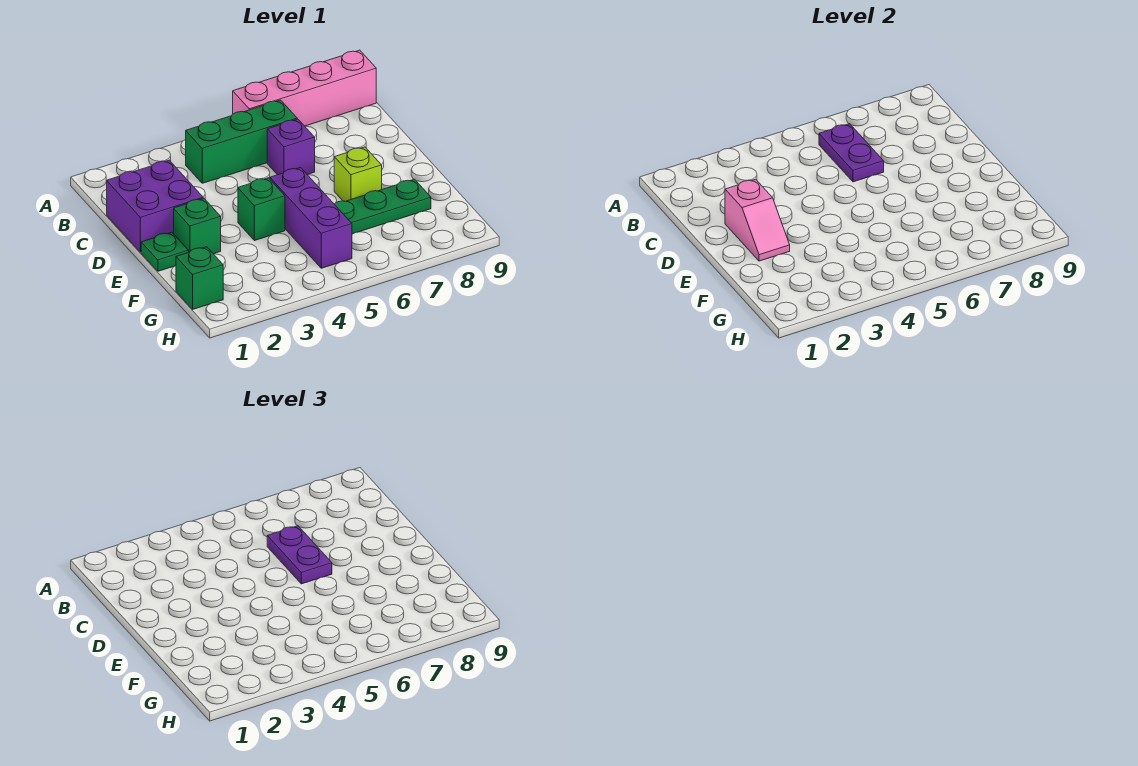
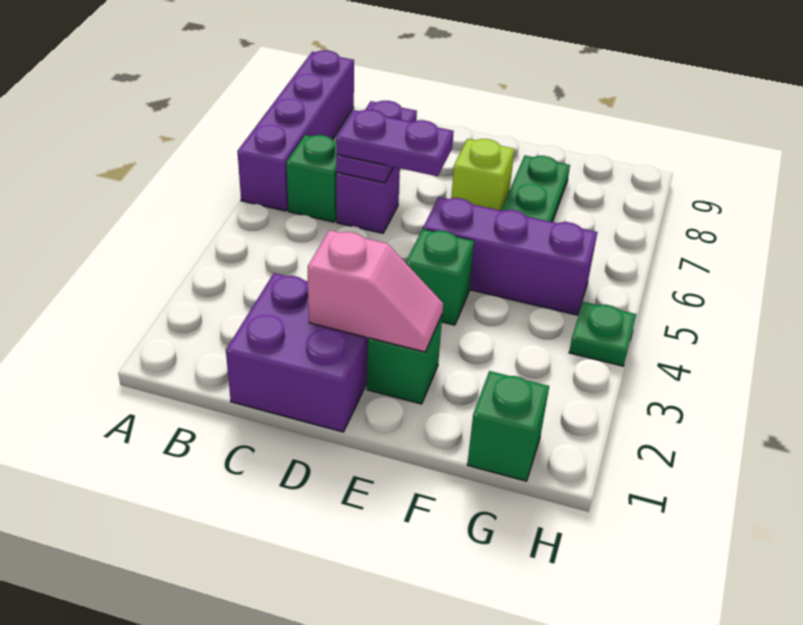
pink brick A6:A9 level 1 -> purple brick A6:A9 level 1
green brick B4:B6 level 1 -> green brick B6 level 1
purple plate B6:C6 level 2 -> purple plate C6:C7 level 2
green plate E1 level 1 -> green plate H4 level 1

